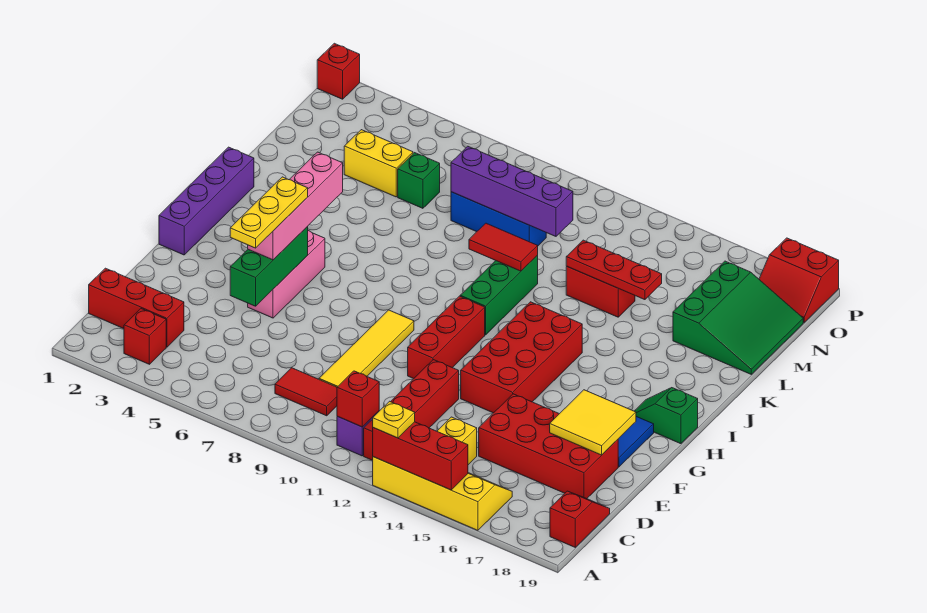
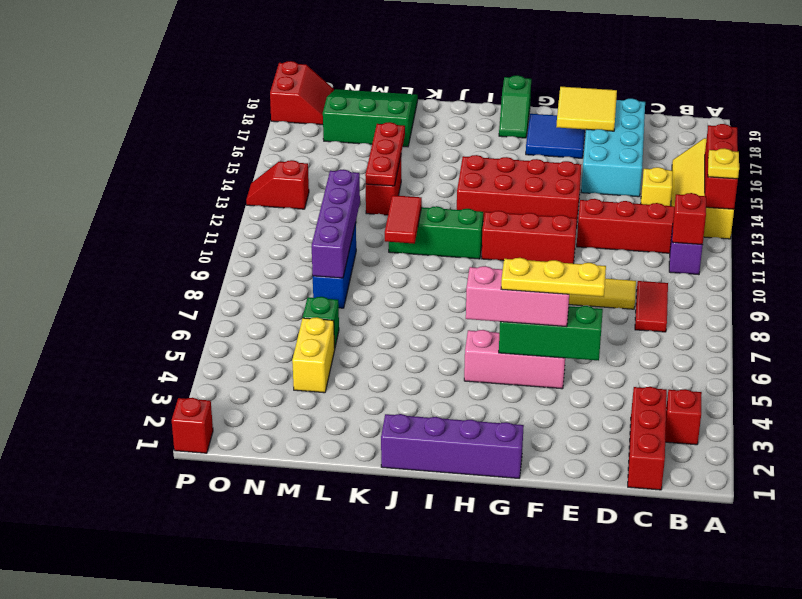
red slope B19:C19 level 1 top B -> red slope O13:P13 level 1 top O
red brick D15:E18 level 1 -> cyan brick D15:E18 level 1
pink brick F5:I5 level 3 -> pink brick F5:H5 level 3

